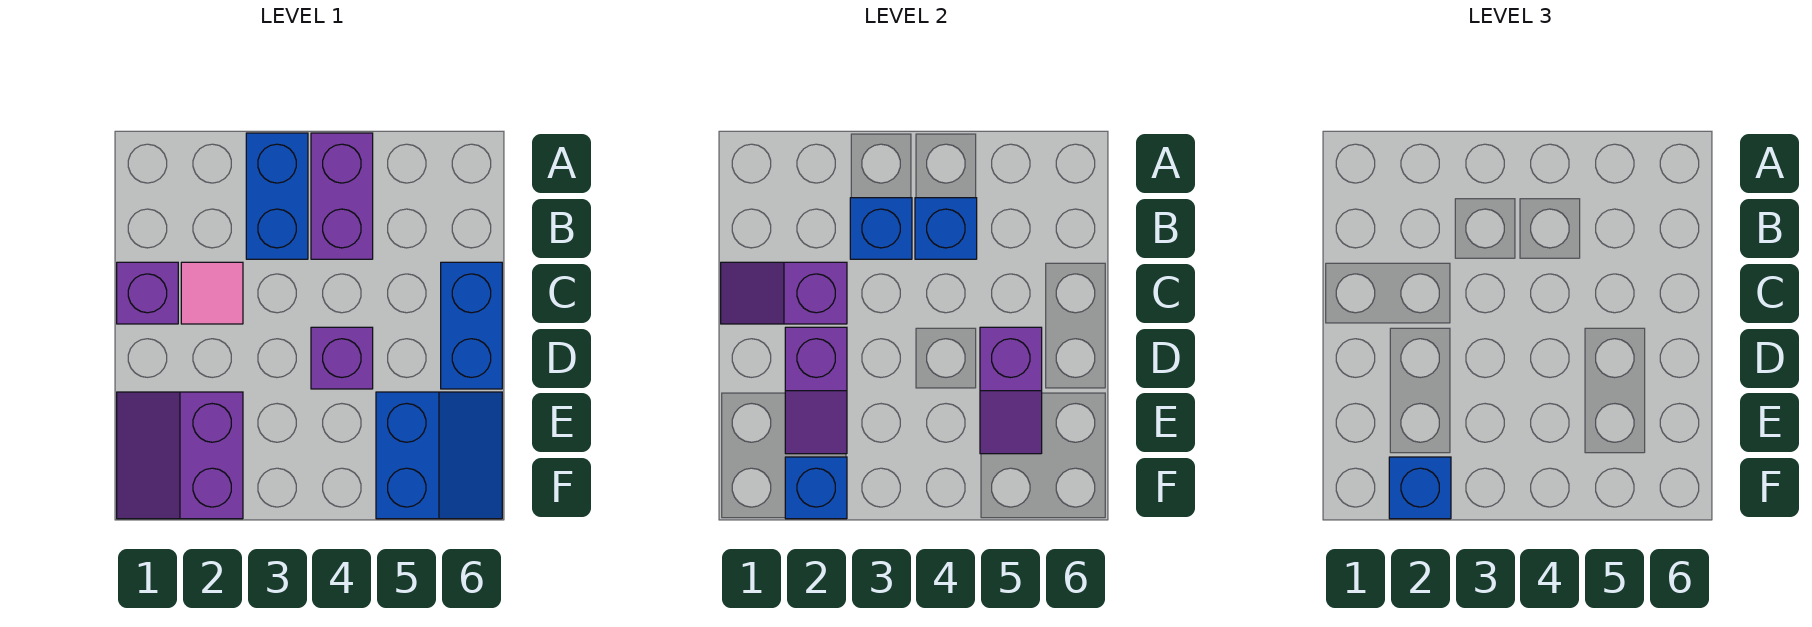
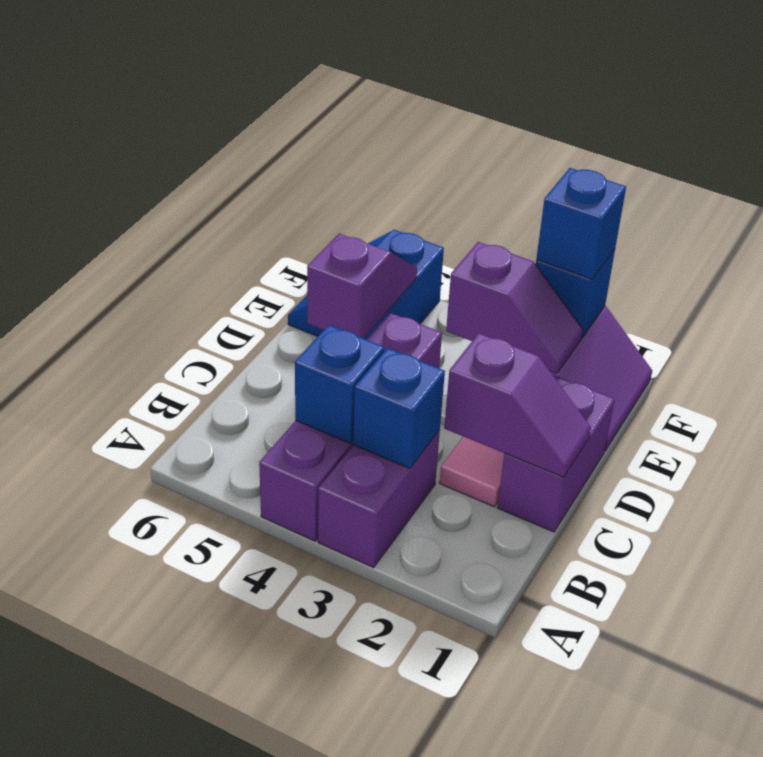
blue brick A3:B3 level 1 -> purple brick A3:B3 level 1
purple brick C1 level 1 -> purple brick C1:D1 level 1
blue brick C6:D6 level 1 -> none
purple slope D2:E2 level 2 top D -> purple slope E2:E3 level 2 top 3

